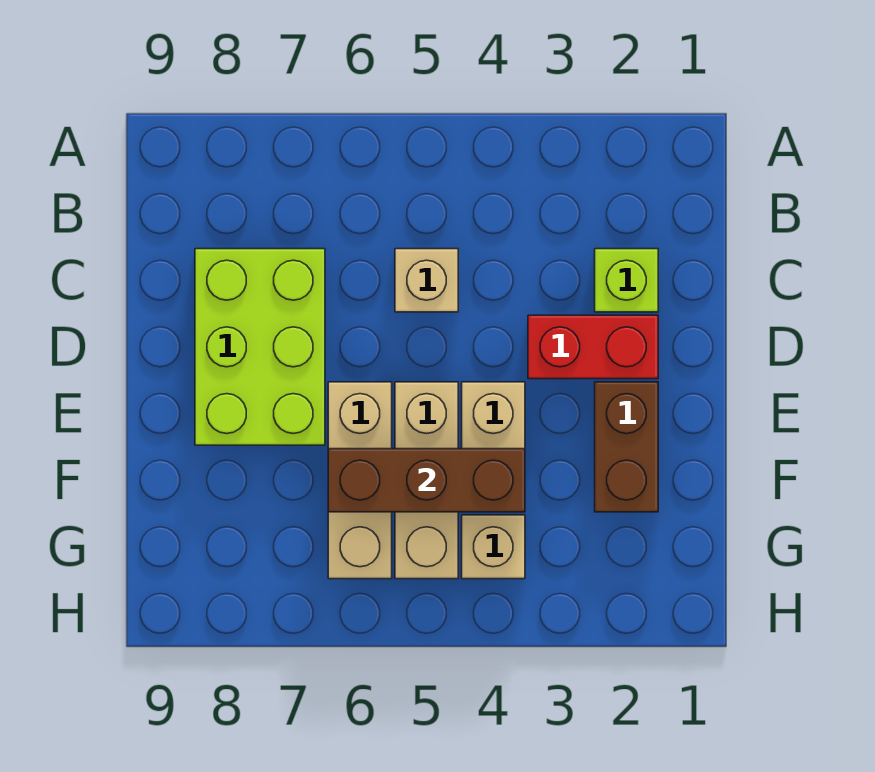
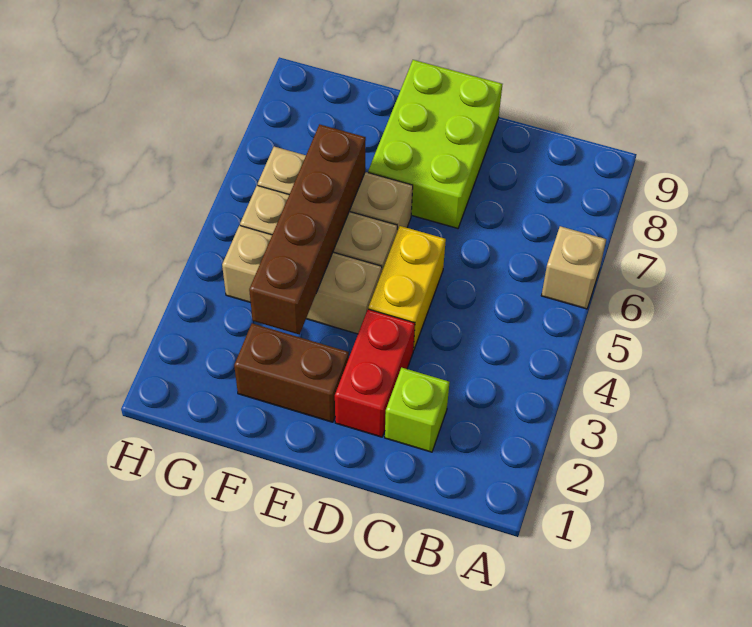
tan brick C5 level 1 -> tan brick A6 level 1
lime brick C7:E8 level 1 -> lime brick D7:E9 level 1
none -> yellow brick D4:D5 level 1
brown brick F4:F6 level 2 -> brown brick F3:F6 level 2

